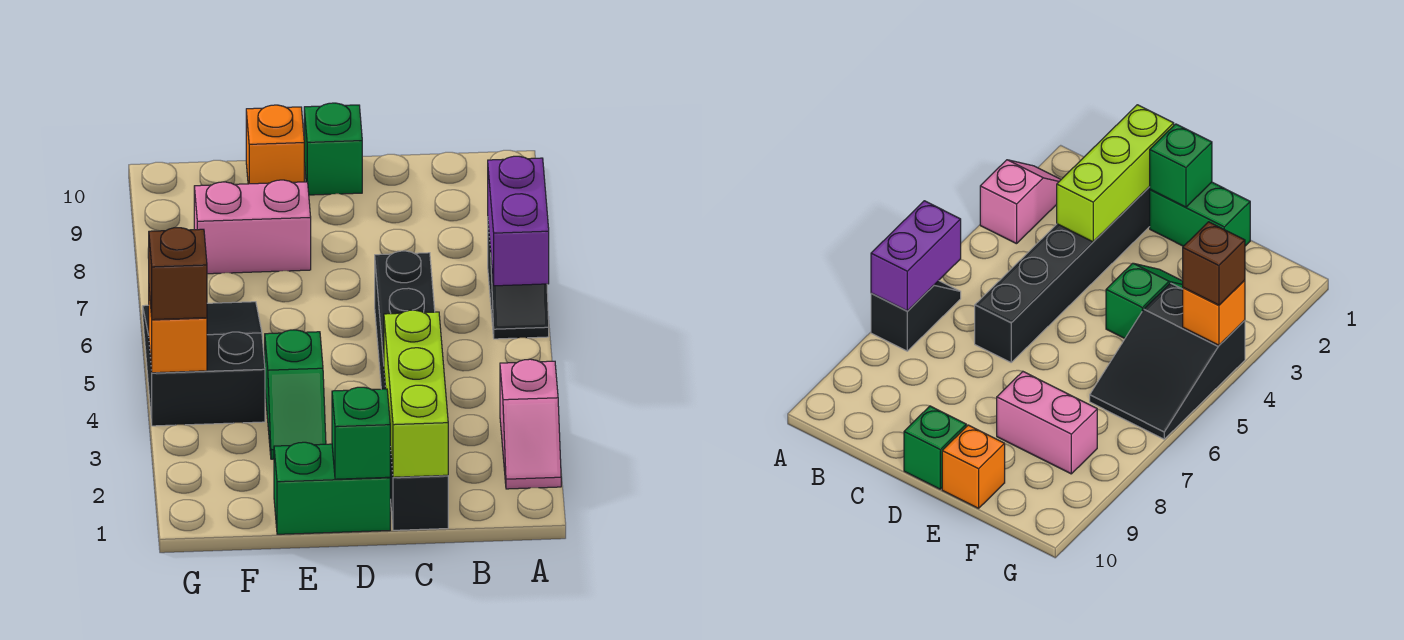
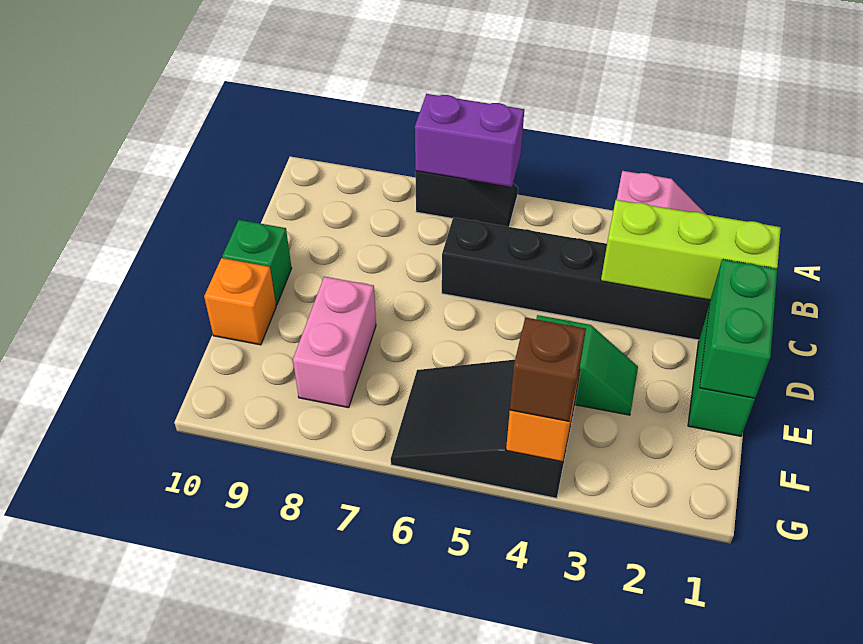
green brick D1 level 2 -> green brick D1:E1 level 2

